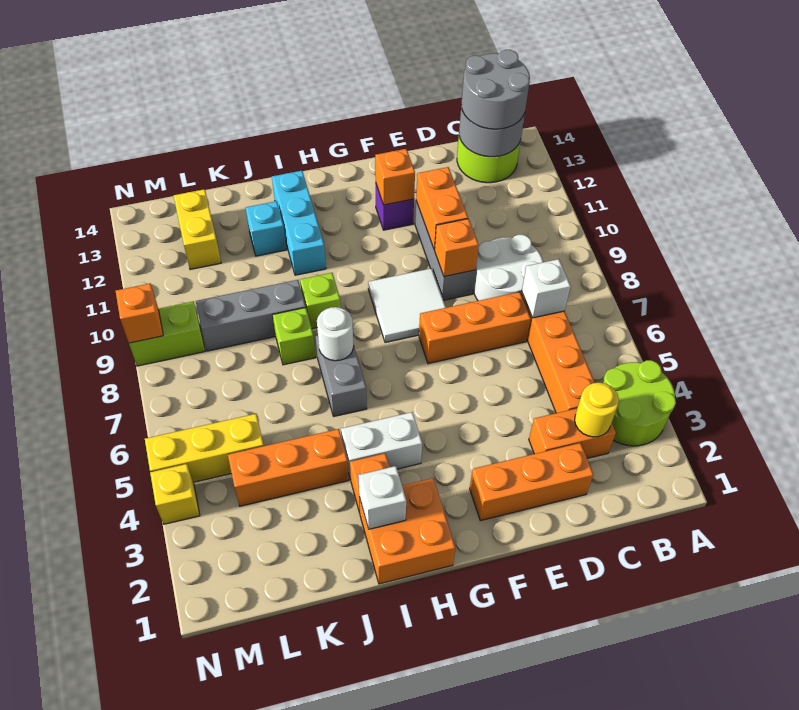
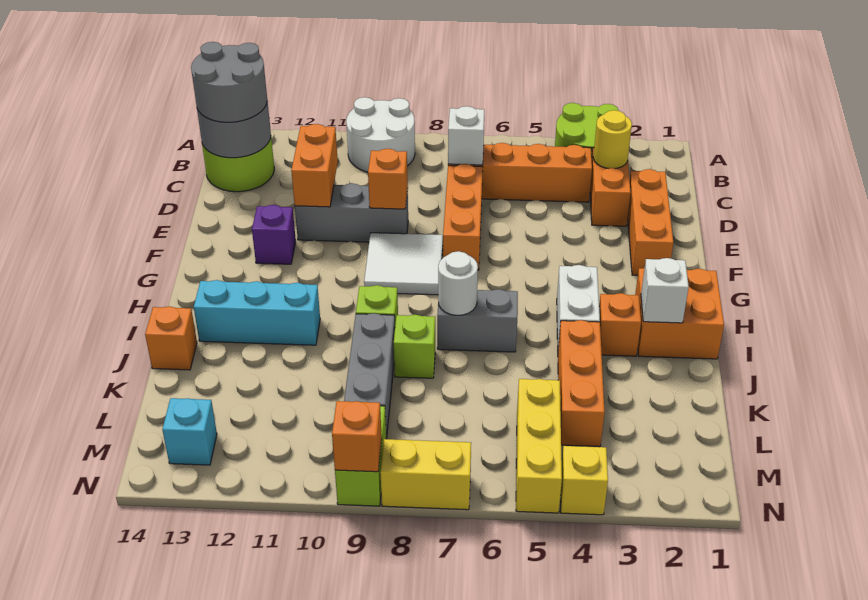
white round brick C8:D9 level 1 -> white round brick A9:B10 level 1
orange brick E10:E11 level 2 -> orange brick D11:E11 level 2
orange brick F12 level 2 -> orange brick J14 level 1
cyan brick J12 level 1 -> cyan brick M13 level 1
yellow brick L12:L13 level 1 -> yellow brick N7:N8 level 1

